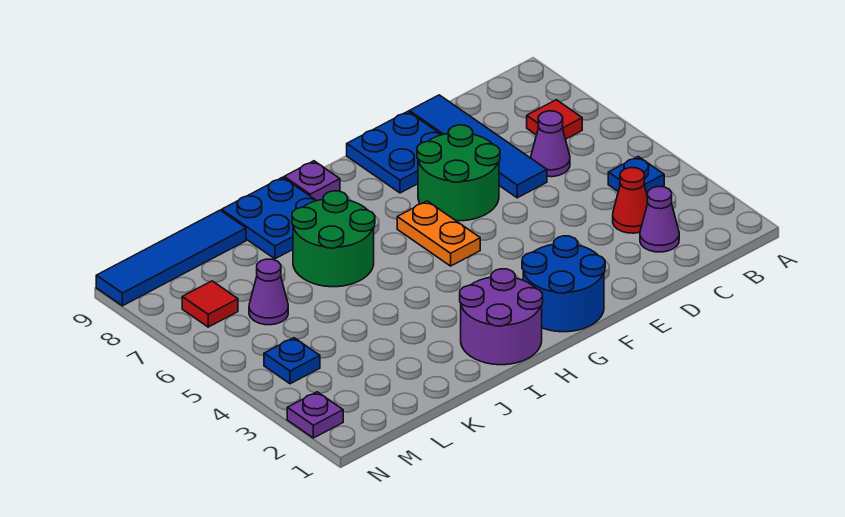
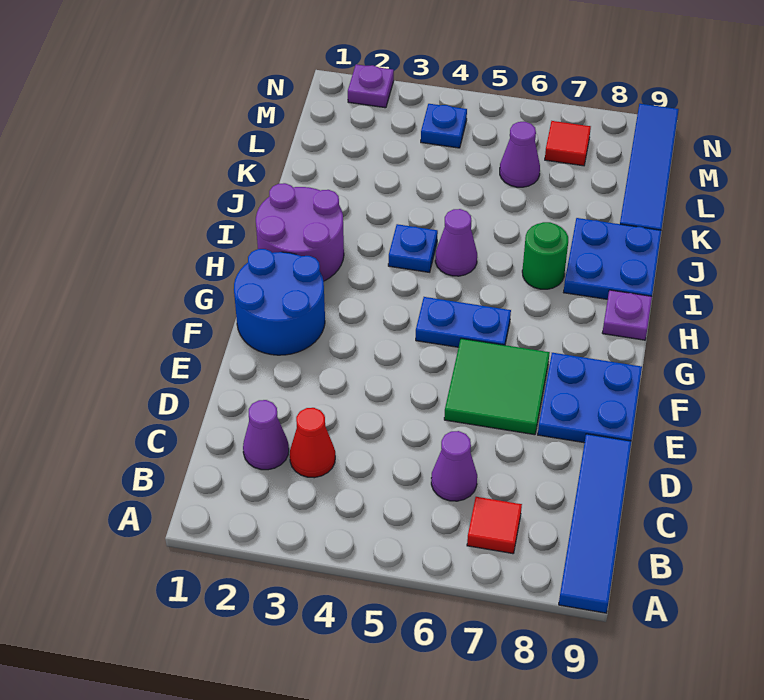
blue plate B4 level 1 -> blue plate I4 level 1
blue tile D6:D9 level 1 -> blue tile A9:D9 level 1
green round brick E6:F7 level 1 -> green tile E6:F7 level 1
orange plate G5:G6 level 1 -> blue plate G5:G6 level 1
none -> purple cone I5 level 1
green round brick I6:J7 level 1 -> green round brick I7 level 1

